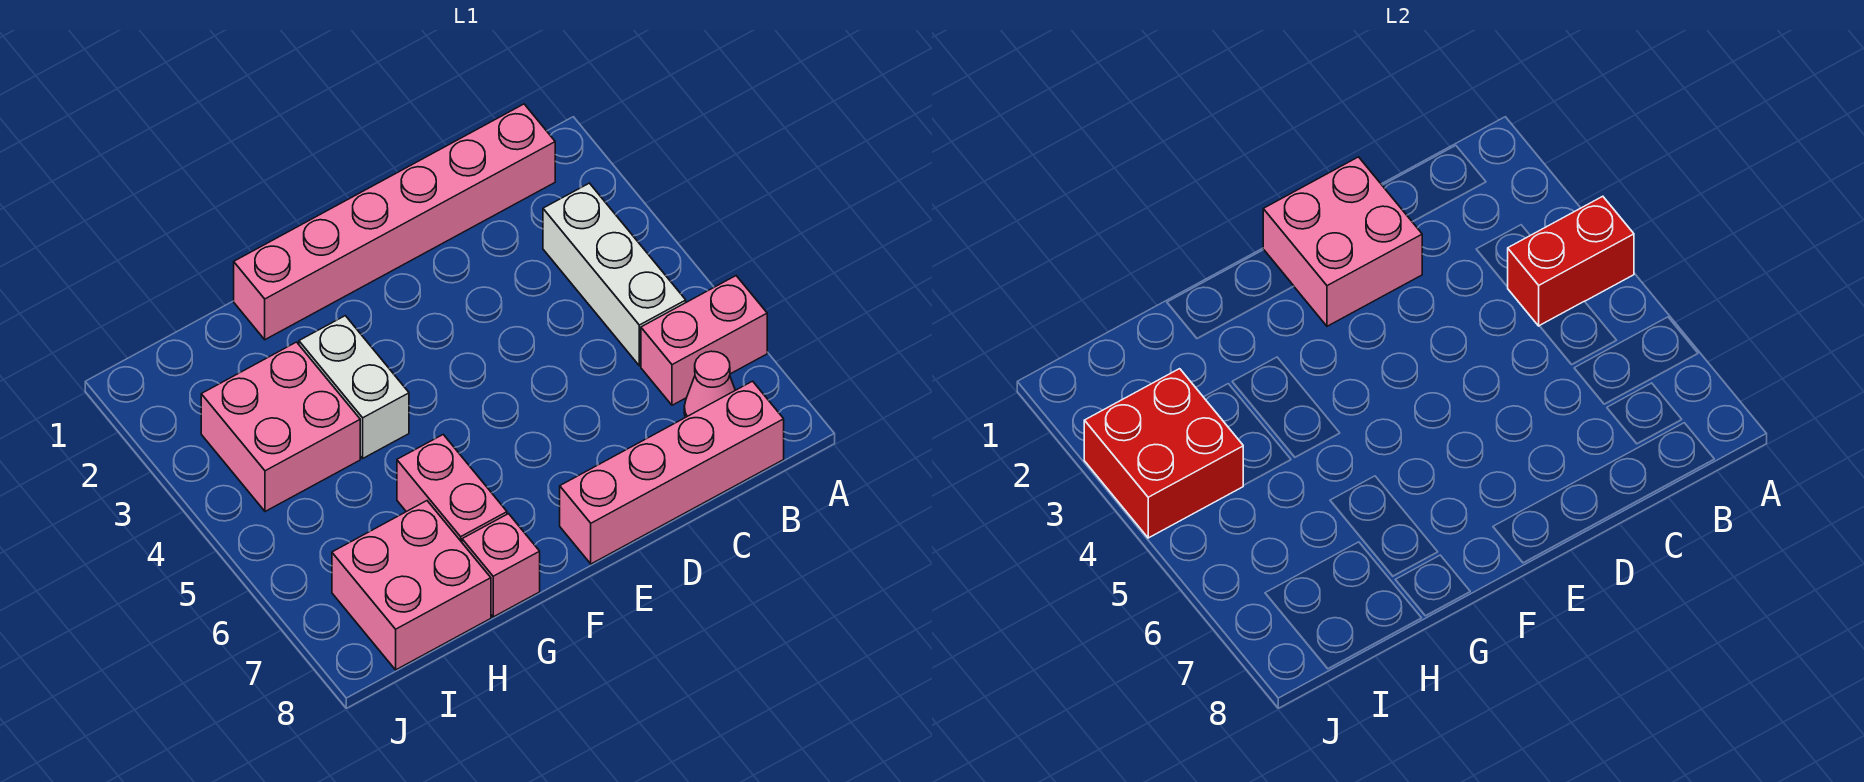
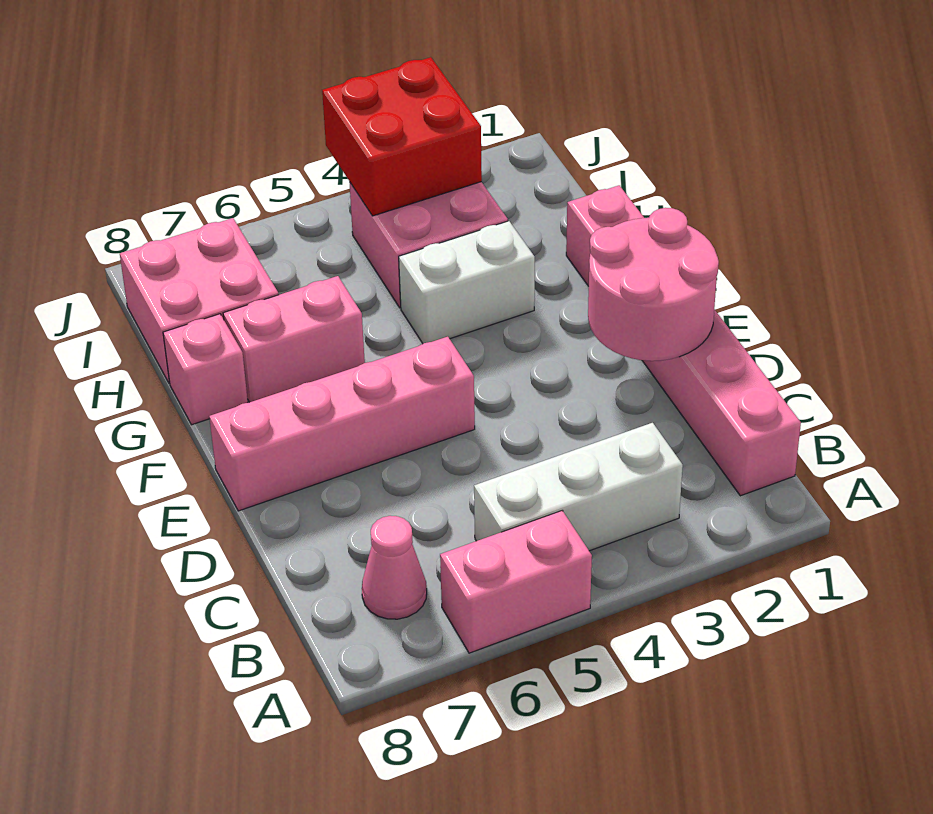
red brick A4:B4 level 2 -> none
pink brick A6:B6 level 1 -> pink brick A5:A6 level 1
pink brick B8:E8 level 1 -> pink brick E5:E8 level 1
pink brick D1:E2 level 2 -> pink round brick D1:E2 level 2

